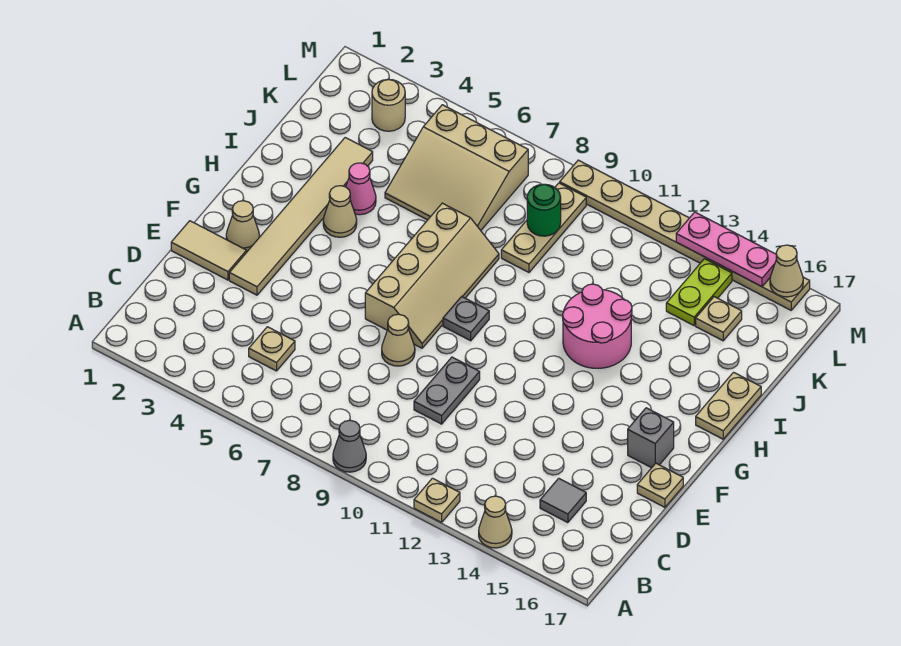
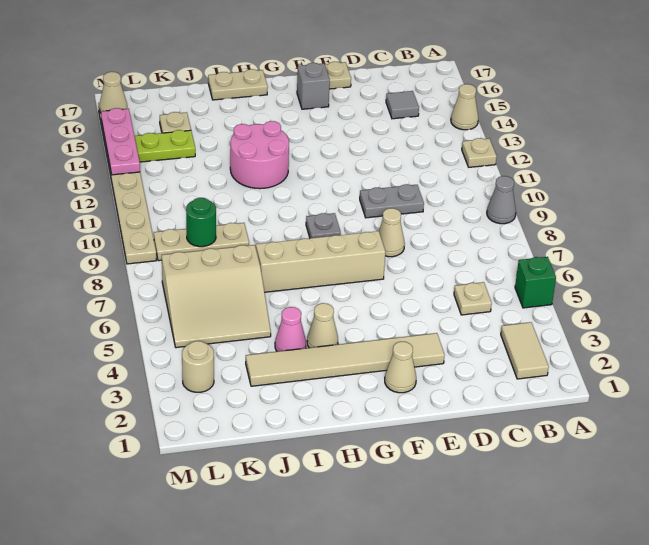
none -> green brick A5 level 1
tan tile E1:E2 level 1 -> tan tile B2:B3 level 1
tan slope J5:L7 level 1 top L -> tan slope J5:L7 level 1 top 7

